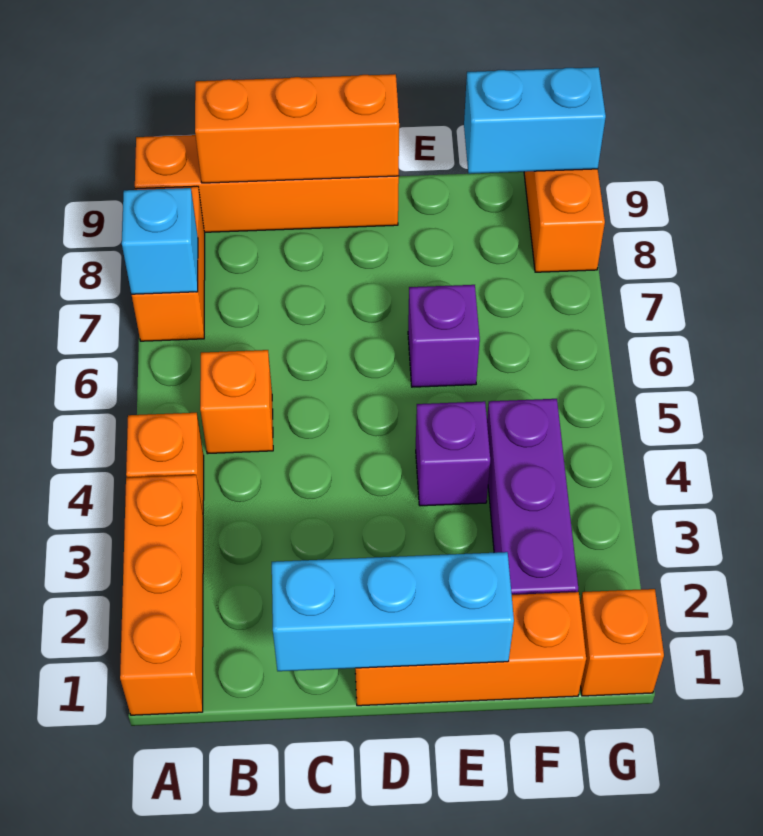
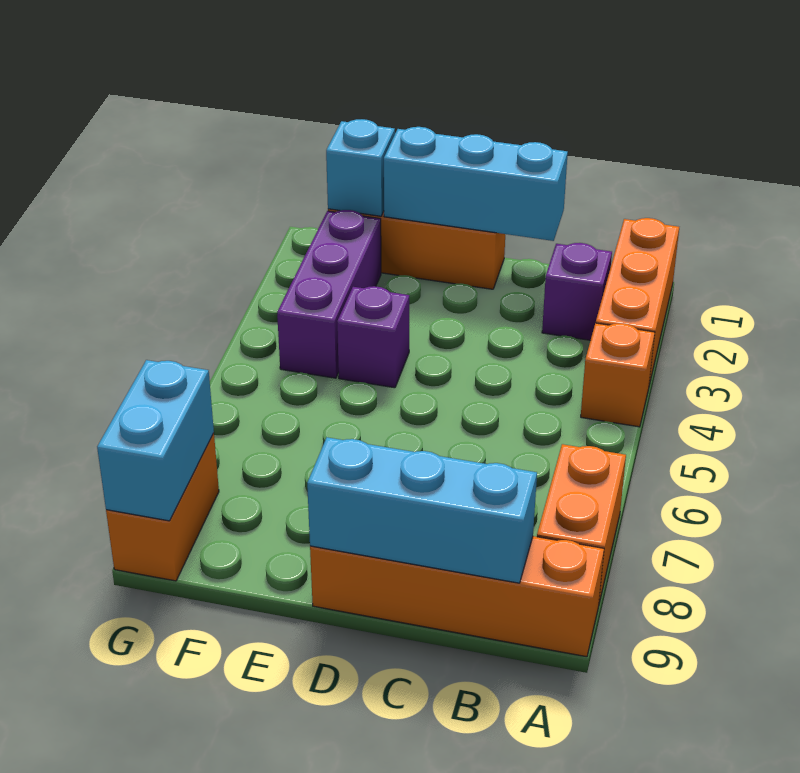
cyan brick A7 level 2 -> cyan brick F1 level 2
orange brick B5 level 1 -> none
orange brick B9:D9 level 2 -> cyan brick B9:D9 level 2
purple brick E6 level 1 -> purple brick B2 level 1
cyan brick F9:G9 level 2 -> cyan brick G8:G9 level 2
orange brick G1 level 1 -> none

